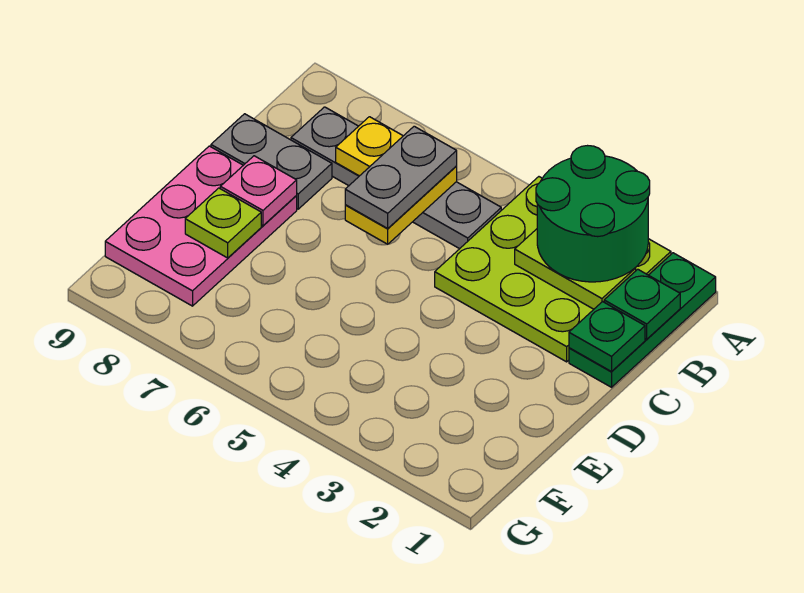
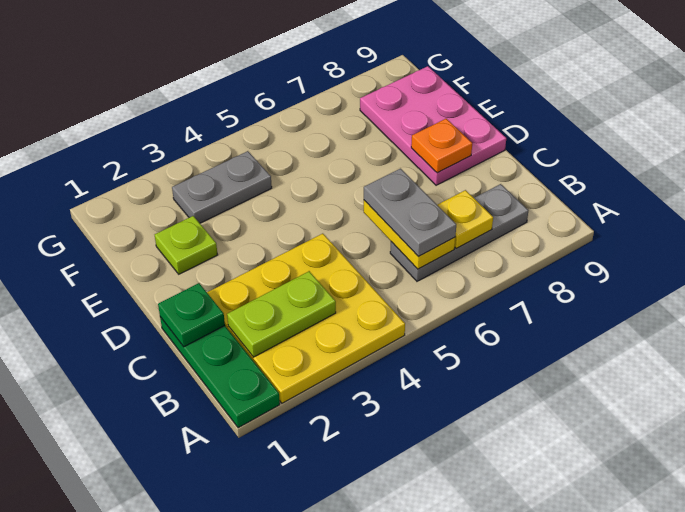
lime plate A2:C4 level 1 -> yellow plate A2:C4 level 1
green round brick A2:B3 level 3 -> none
green plate B1 level 2 -> none
grey plate B5:B8 level 1 -> grey plate B6:B8 level 1
grey plate C8:C9 level 1 -> grey plate F3:F4 level 1
pink plate D8 level 2 -> orange plate D8 level 2
lime plate E8 level 2 -> lime plate E2 level 1

